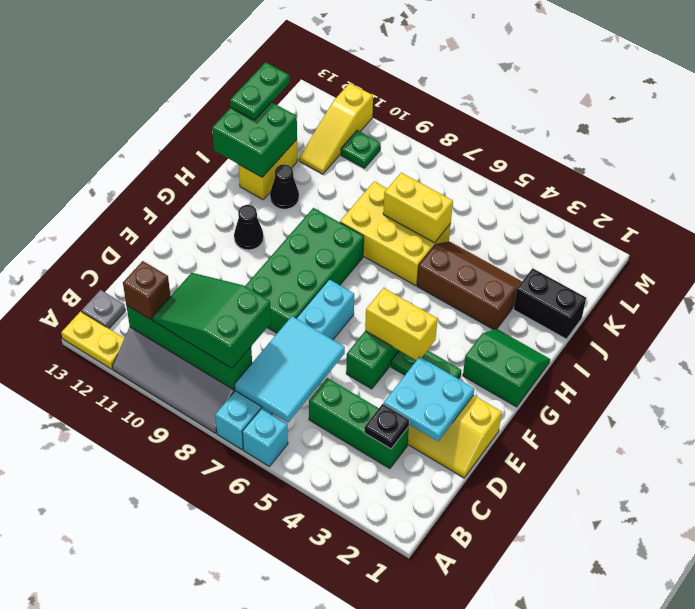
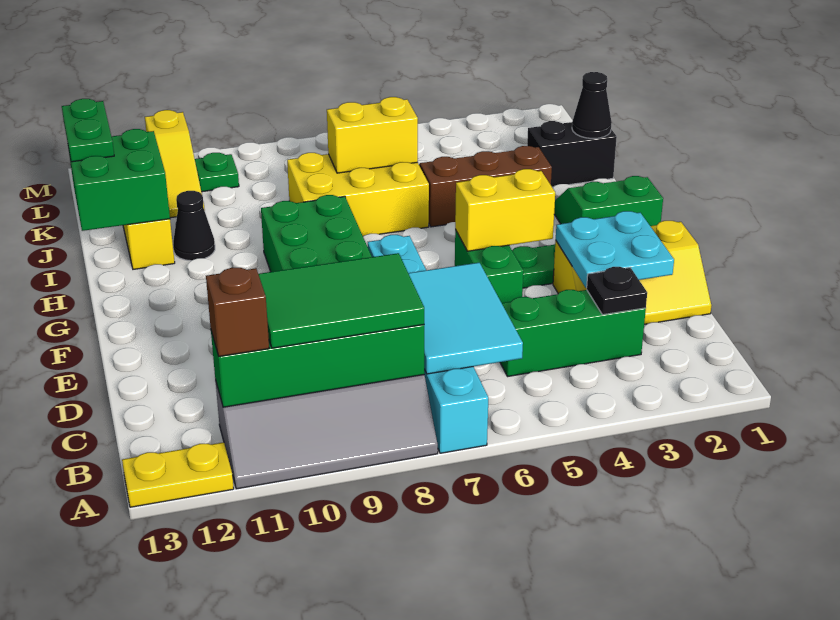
cyan brick A6 level 1 -> none
green slope B8:C10 level 3 top 8 -> green tile B8:C10 level 3
grey plate B13 level 1 -> none
black cone G11 level 1 -> black cone J1 level 2

